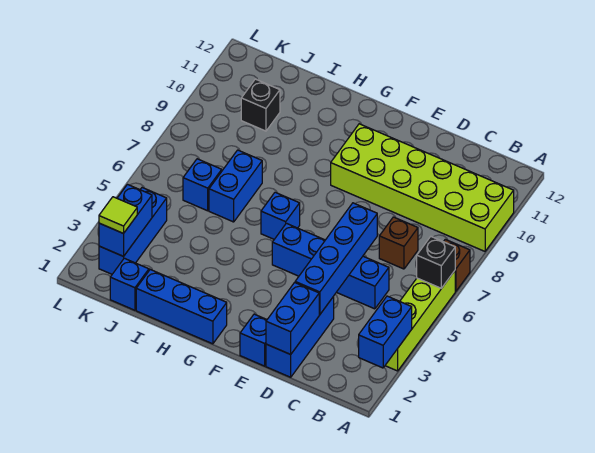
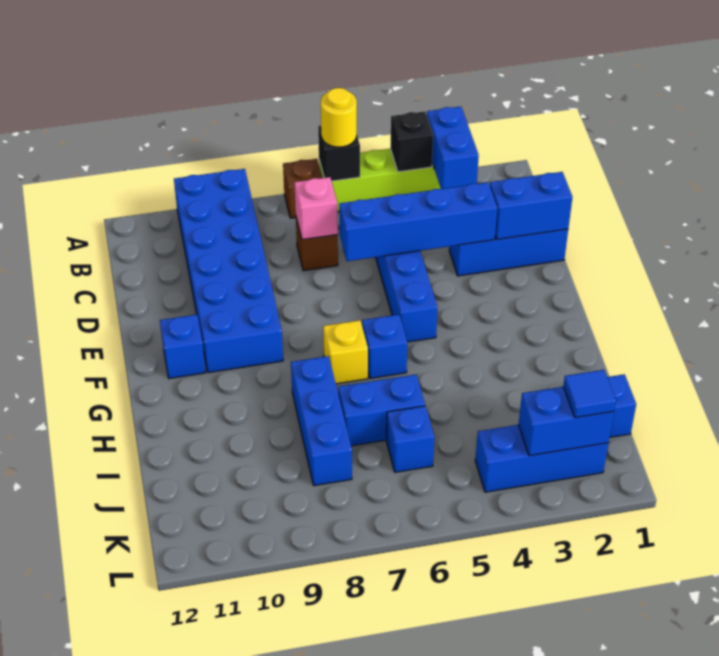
blue brick A2:A3 level 2 -> blue brick A3:B3 level 2
none -> yellow round brick A6 level 3
lime brick A9:F10 level 1 -> blue brick A9:F10 level 1
none -> pink brick C7 level 2
blue brick E1 level 1 -> blue brick F11 level 1
blue brick G1:I1 level 1 -> blue brick H8:J8 level 1
none -> yellow brick G7 level 1
black brick J10 level 1 -> black brick A4 level 2
lime tile K2 level 3 -> blue tile K2 level 3

